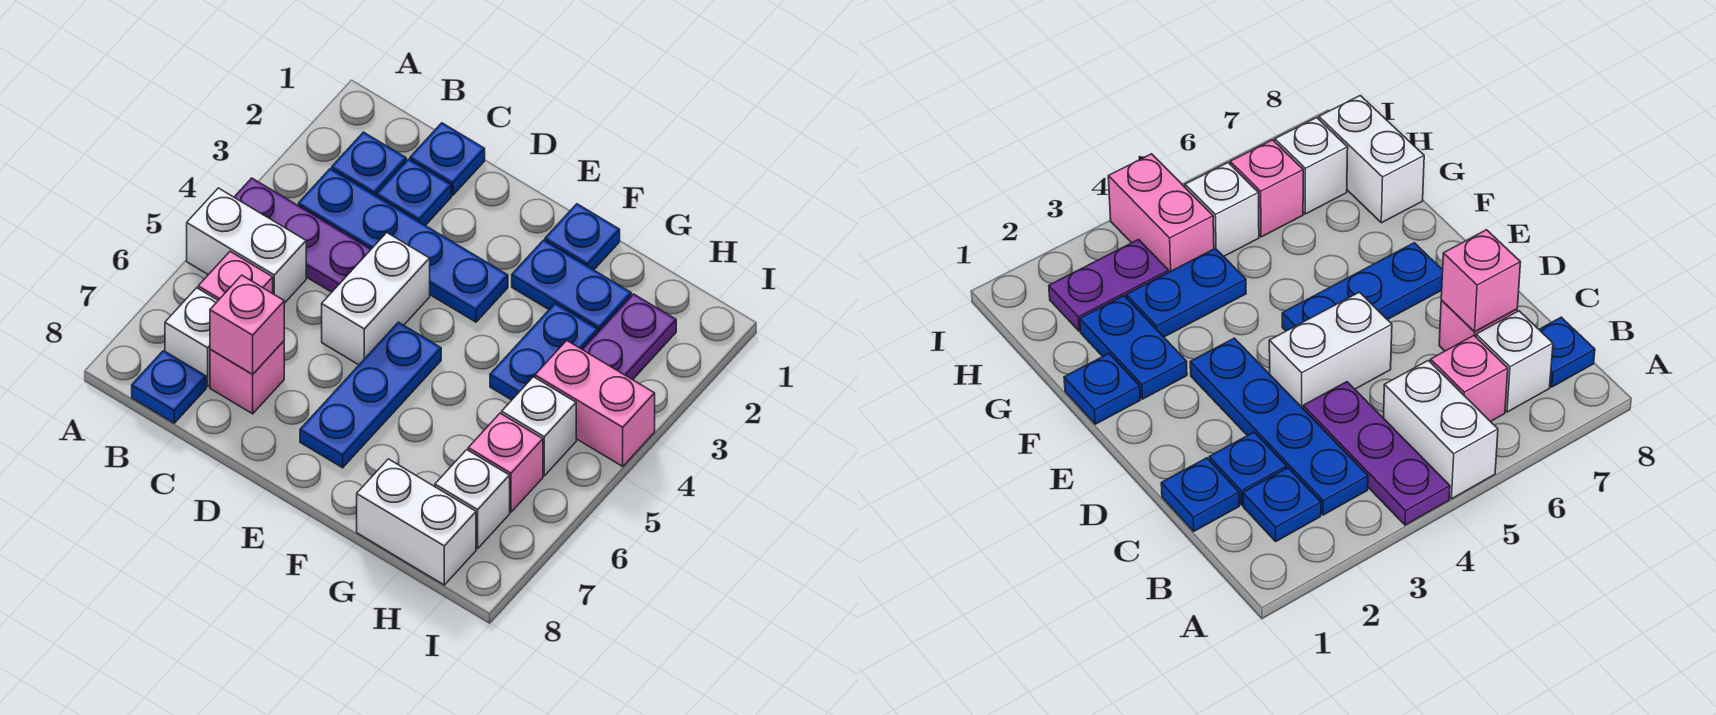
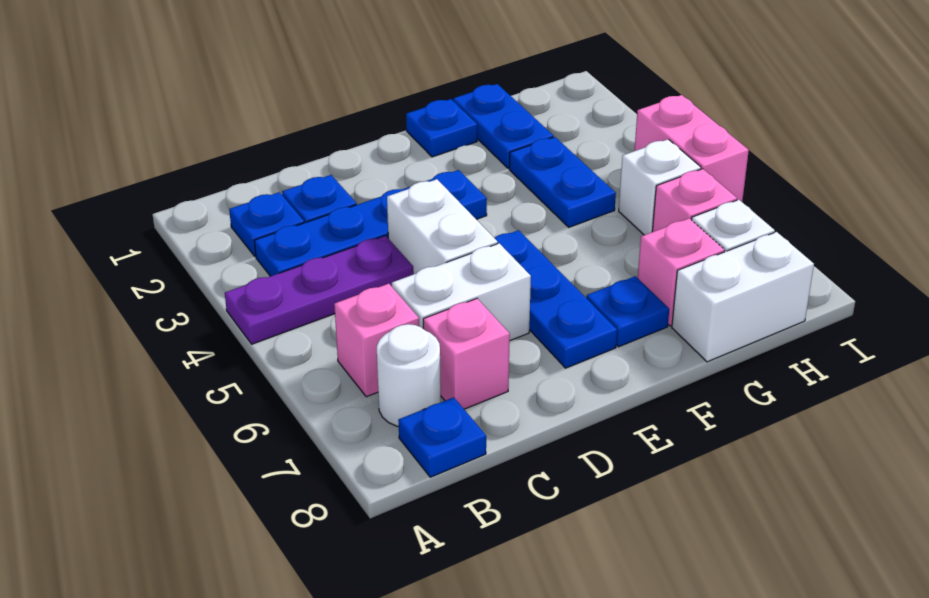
white brick A5:B5 level 1 -> white brick C6:D6 level 1
white brick B7 level 1 -> white round brick B7 level 1
blue plate C1 level 1 -> blue plate F7 level 1
pink brick C7 level 2 -> pink brick G7 level 1
blue plate F2:G2 level 1 -> blue plate G1:G2 level 1
purple plate H2:H3 level 1 -> none
pink brick H4:I4 level 1 -> pink brick I4:I5 level 1

